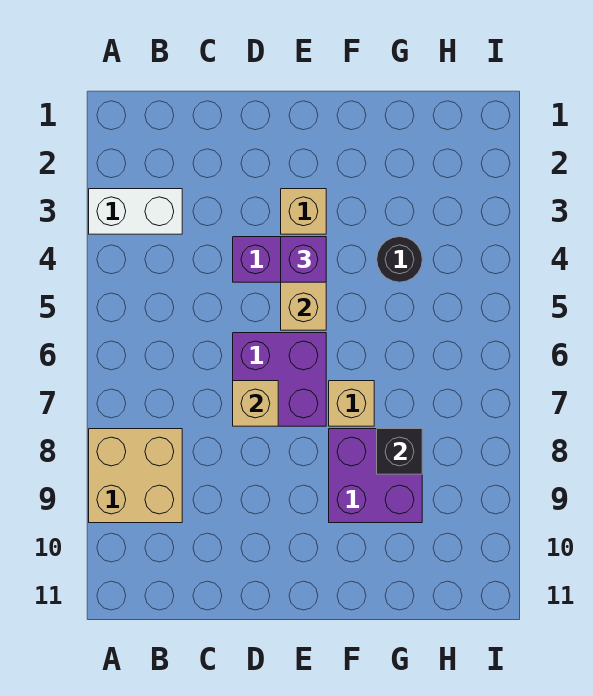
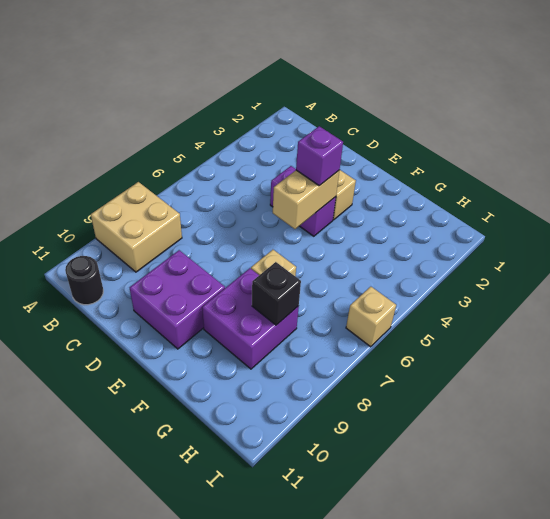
white brick A3:B3 level 1 -> none
purple brick D6:E7 level 1 -> purple brick D9:E10 level 1
tan brick D7 level 2 -> tan brick I6 level 1
black round brick G4 level 1 -> black round brick B11 level 1

